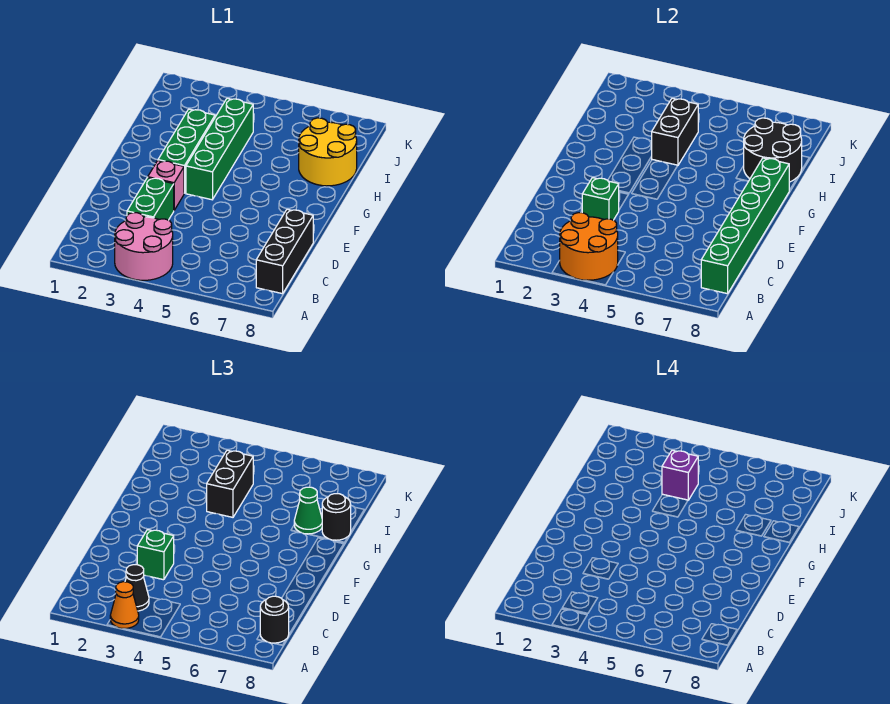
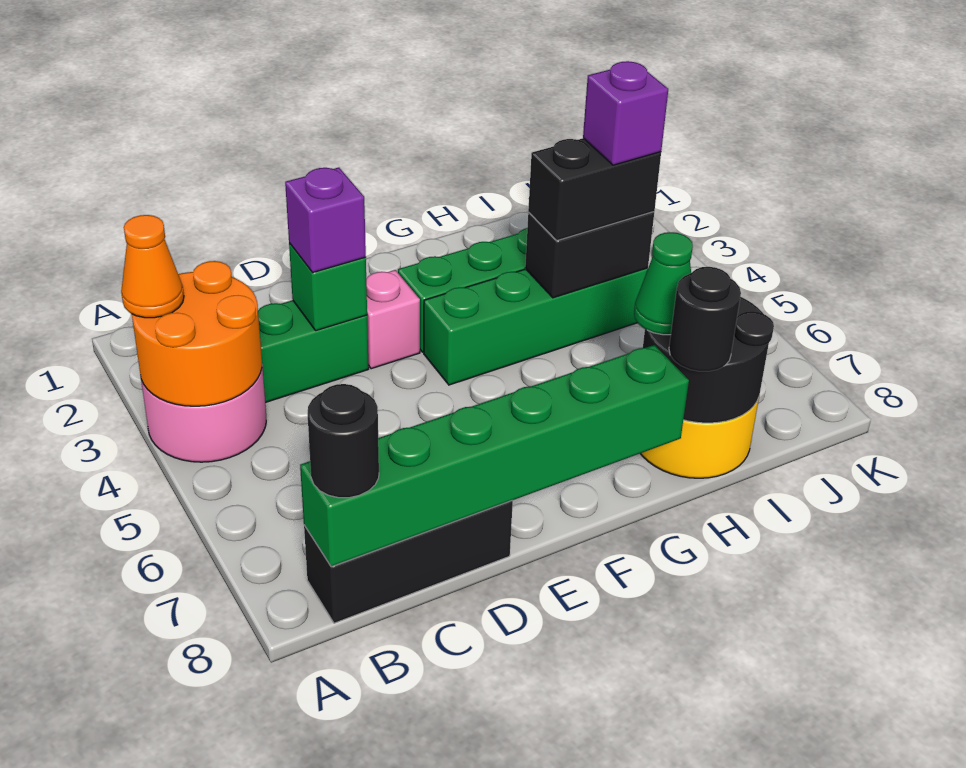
black cone B3 level 3 -> none
green brick D3 level 3 -> purple brick D3 level 3

